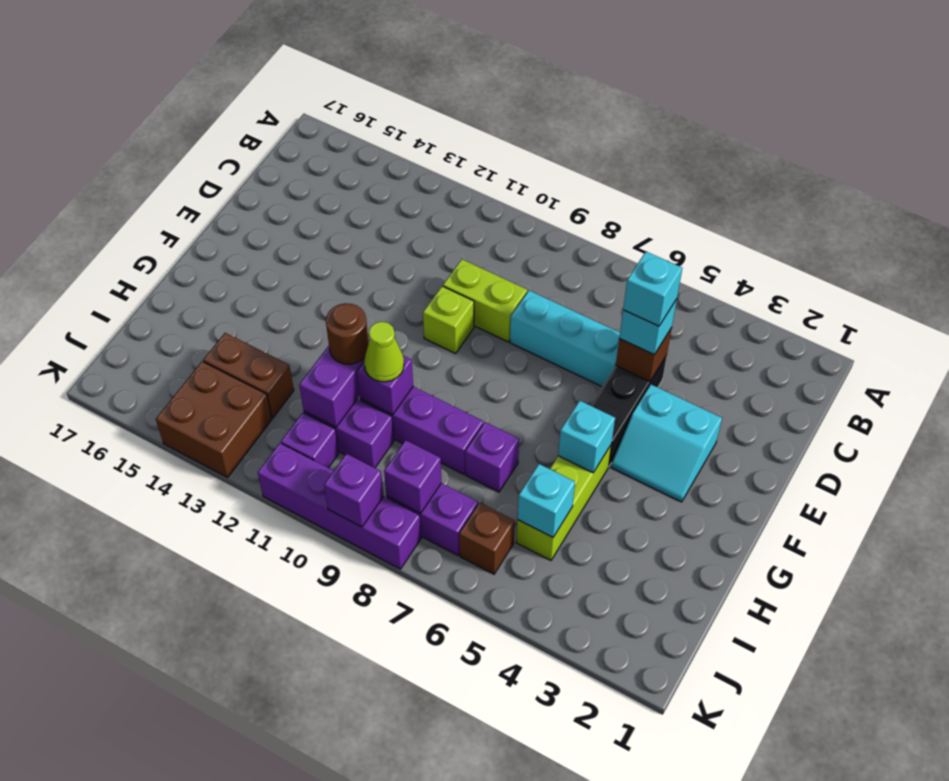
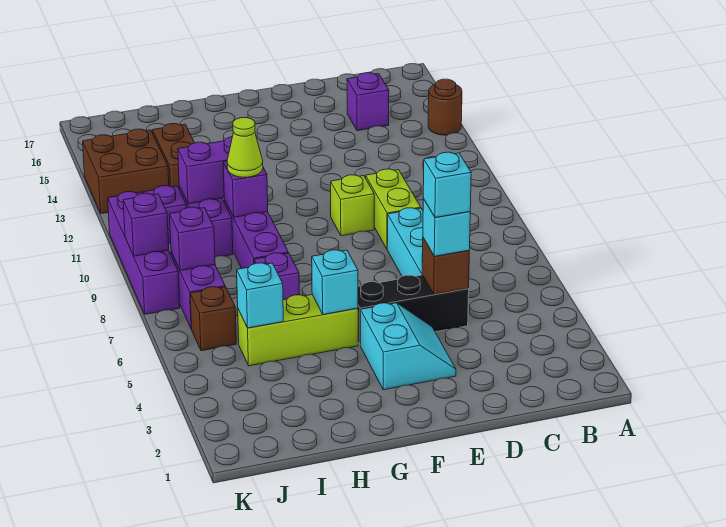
none -> purple brick C15 level 1
cyan slope E3:F4 level 1 top E -> cyan slope E3:F4 level 1 top F
brown round brick H11 level 3 -> brown round brick A14 level 1

